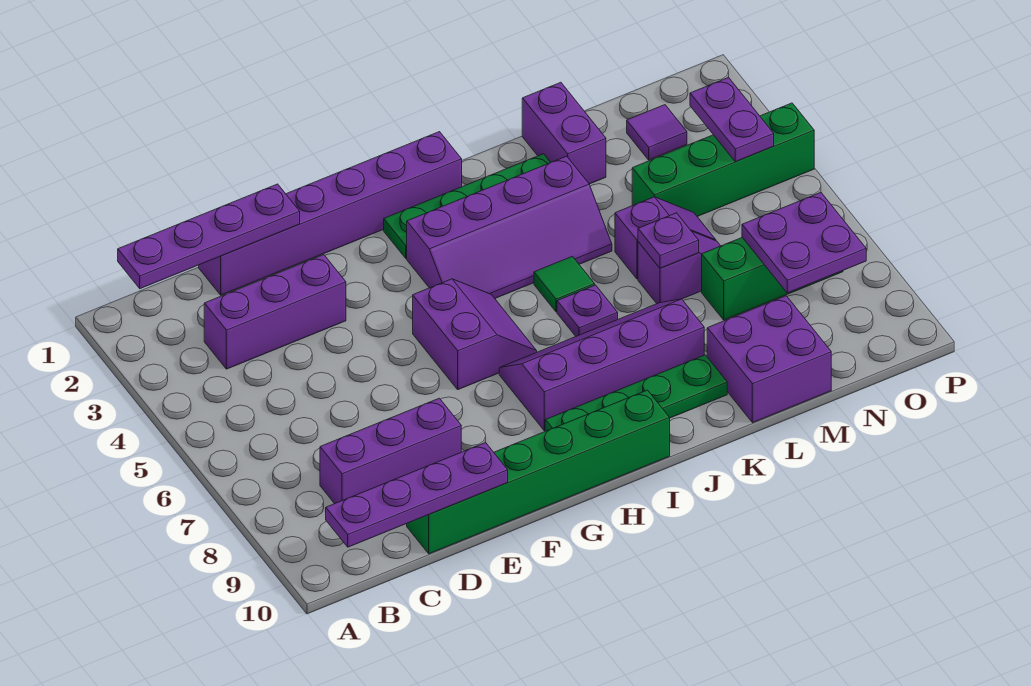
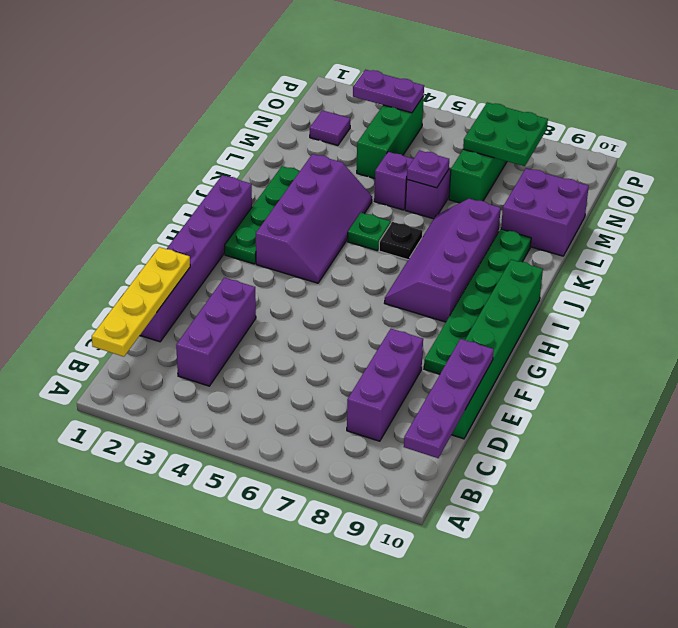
purple plate B1:E1 level 2 -> yellow plate B1:E1 level 2
purple slope G5:H6 level 1 top G -> none
green plate H9:K9 level 1 -> green plate F9:K9 level 1
green tile J5 level 1 -> green plate J5 level 1
purple plate J6 level 1 -> black plate J6 level 1
purple brick L1:L2 level 1 -> none
green brick M4:P4 level 1 -> green brick M4:O4 level 1
purple plate N7:O8 level 2 -> green plate N7:O8 level 2

